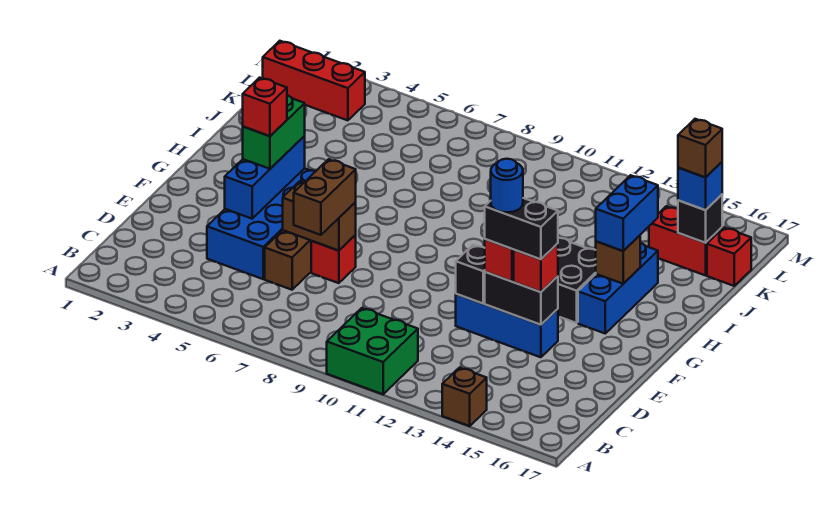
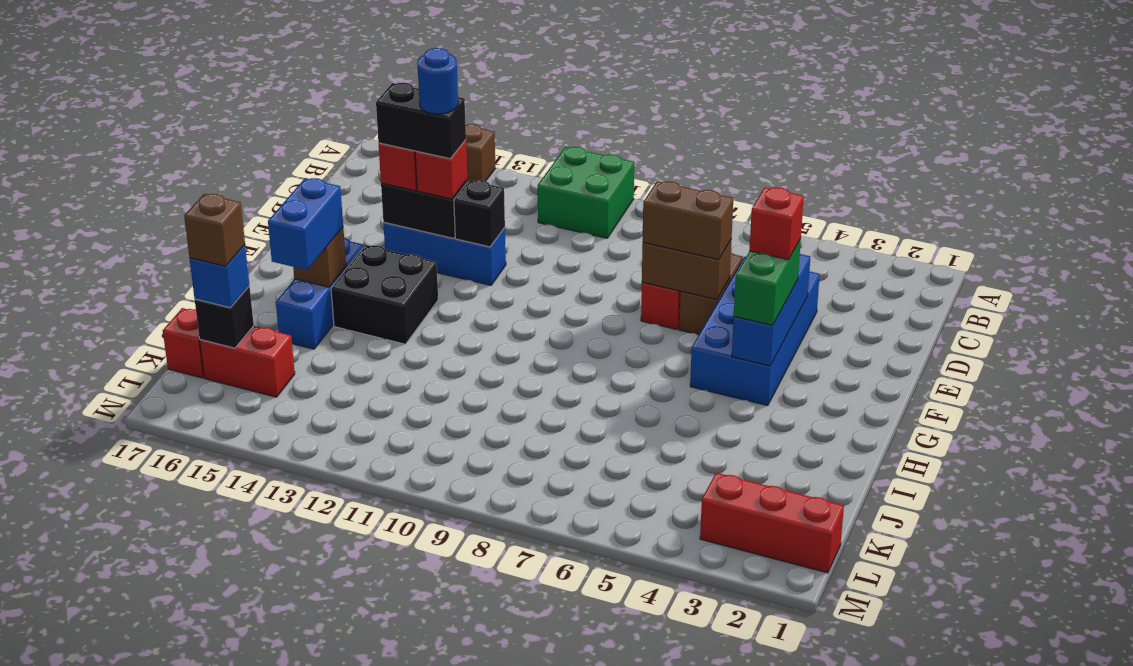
brown brick D7:E7 level 3 -> brown brick E6:E7 level 3

